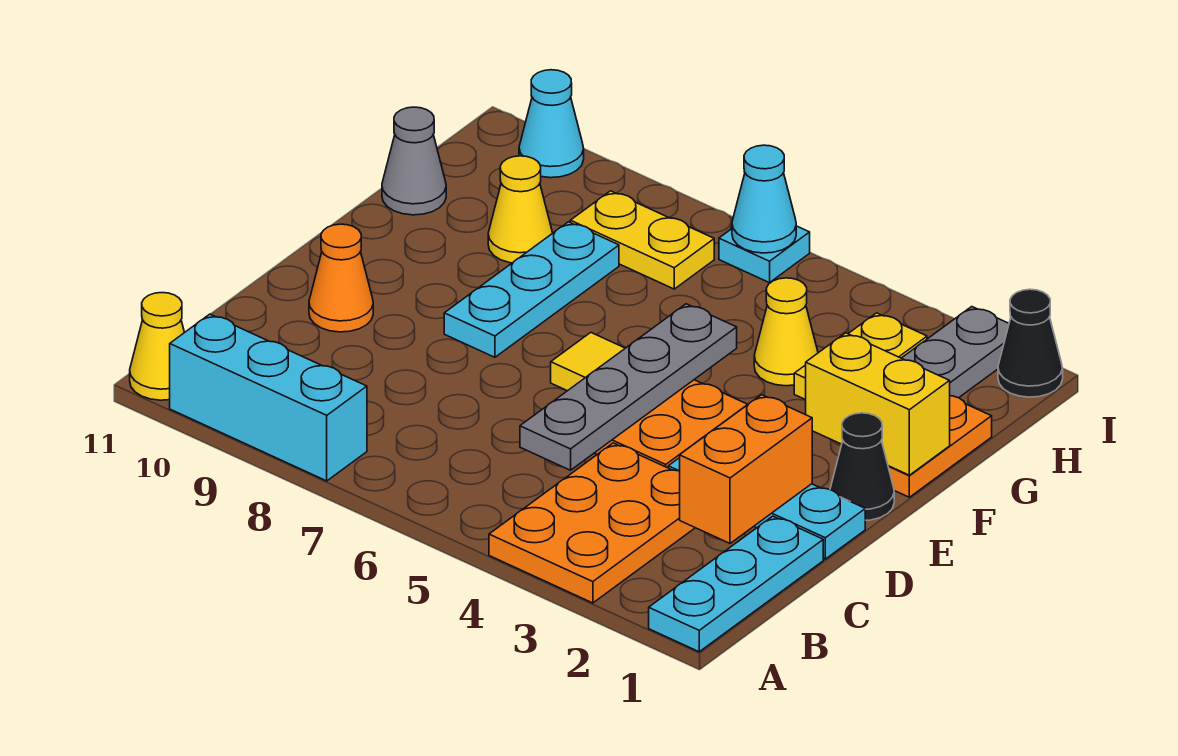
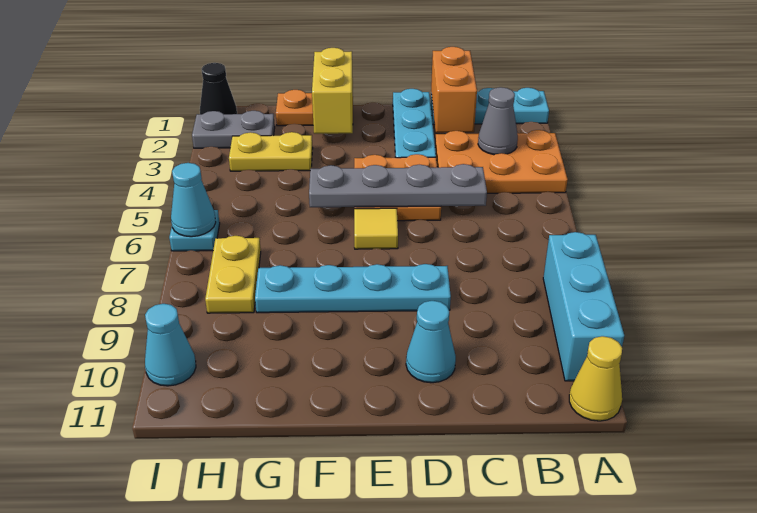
orange brick C2:D2 level 2 -> orange brick C1:C2 level 2
orange cone D10 level 1 -> cyan cone D10 level 1
black cone E1 level 1 -> none
cyan plate E8:G8 level 1 -> cyan plate D8:G8 level 1
yellow cone G4 level 1 -> none
yellow cone G9 level 1 -> none
grey cone G11 level 1 -> grey cone B3 level 2

